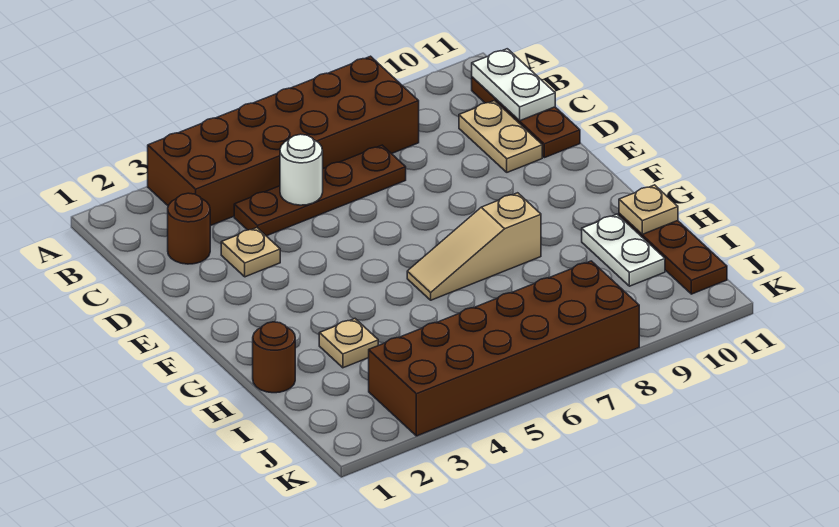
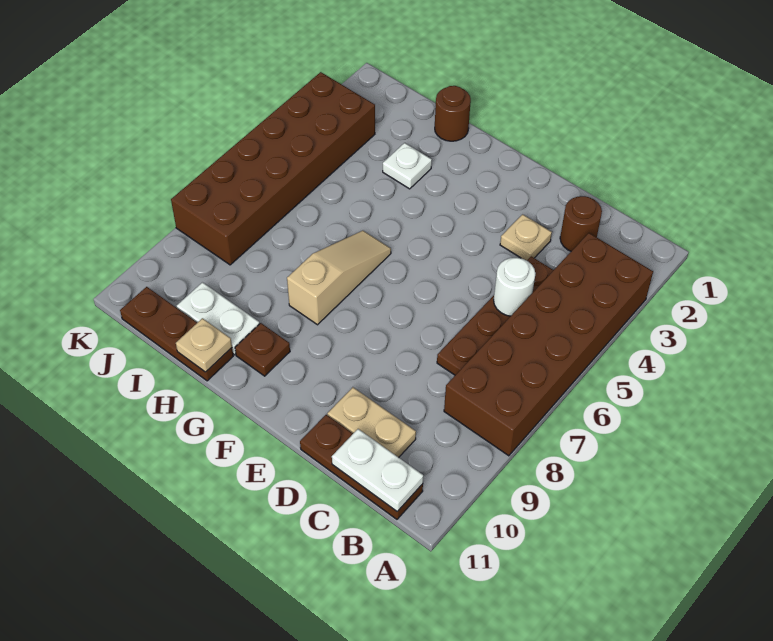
none -> brown plate G10 level 1
tan plate H3 level 1 -> white plate H3 level 1

